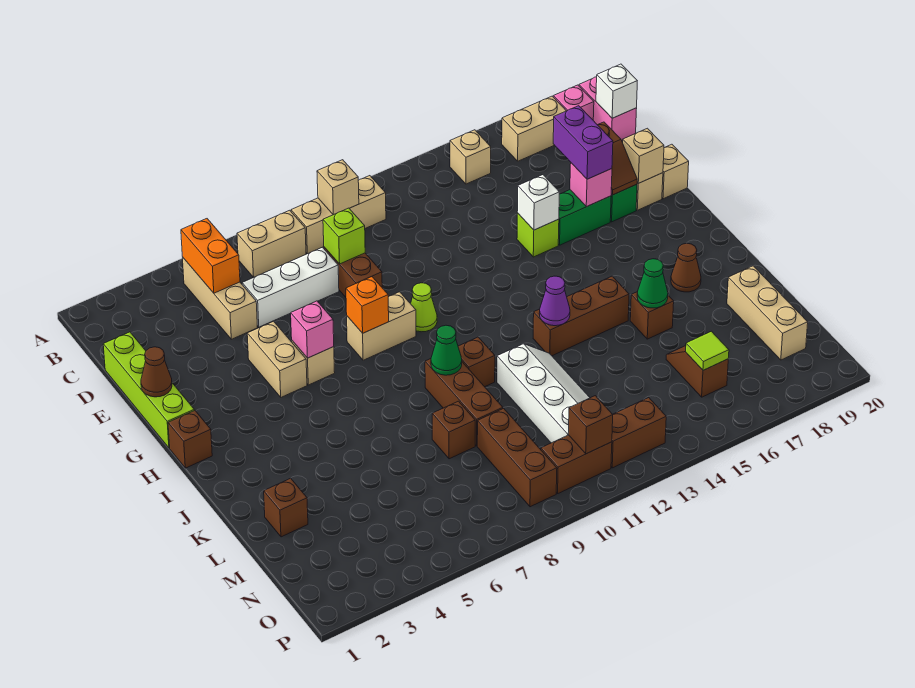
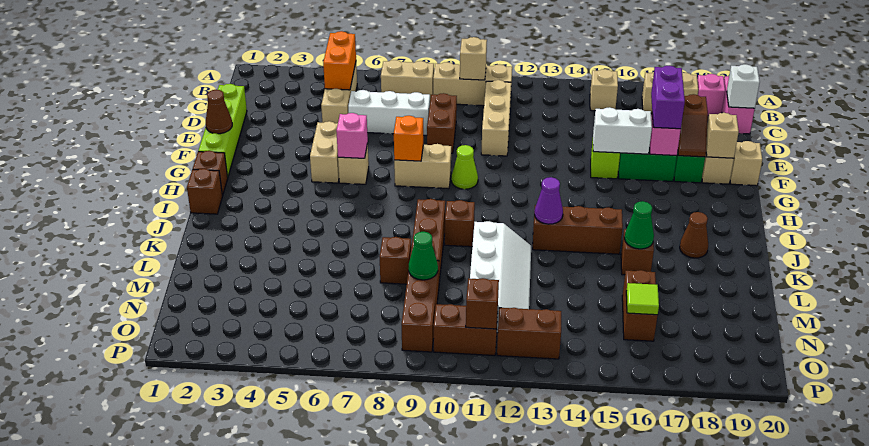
lime brick D9 level 2 -> none
white brick F15 level 2 -> white brick F15:F16 level 2
green cone J9 level 2 -> green cone M9 level 2
brown brick L2 level 1 -> brown brick I1 level 1
tan brick L19:N19 level 1 -> tan brick C11:E11 level 1
brown slope M16:N16 level 1 top N -> brown brick M16:N16 level 1

